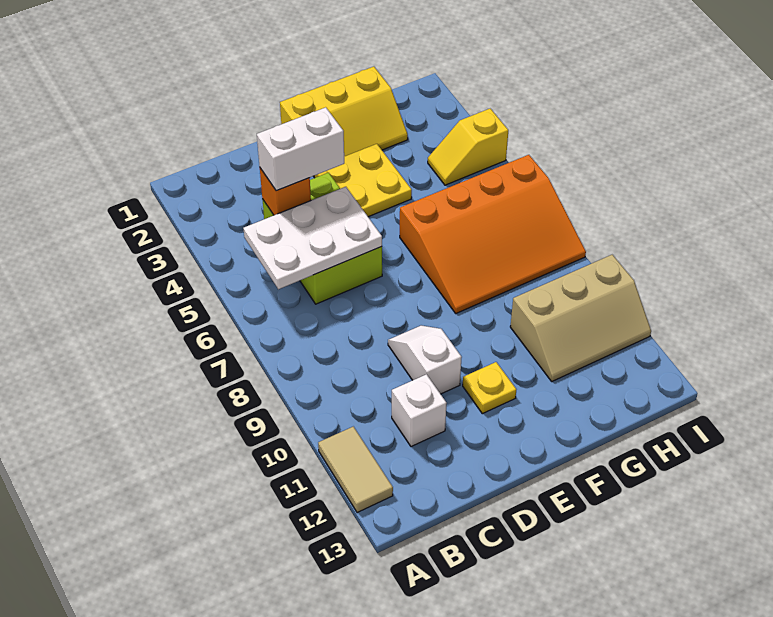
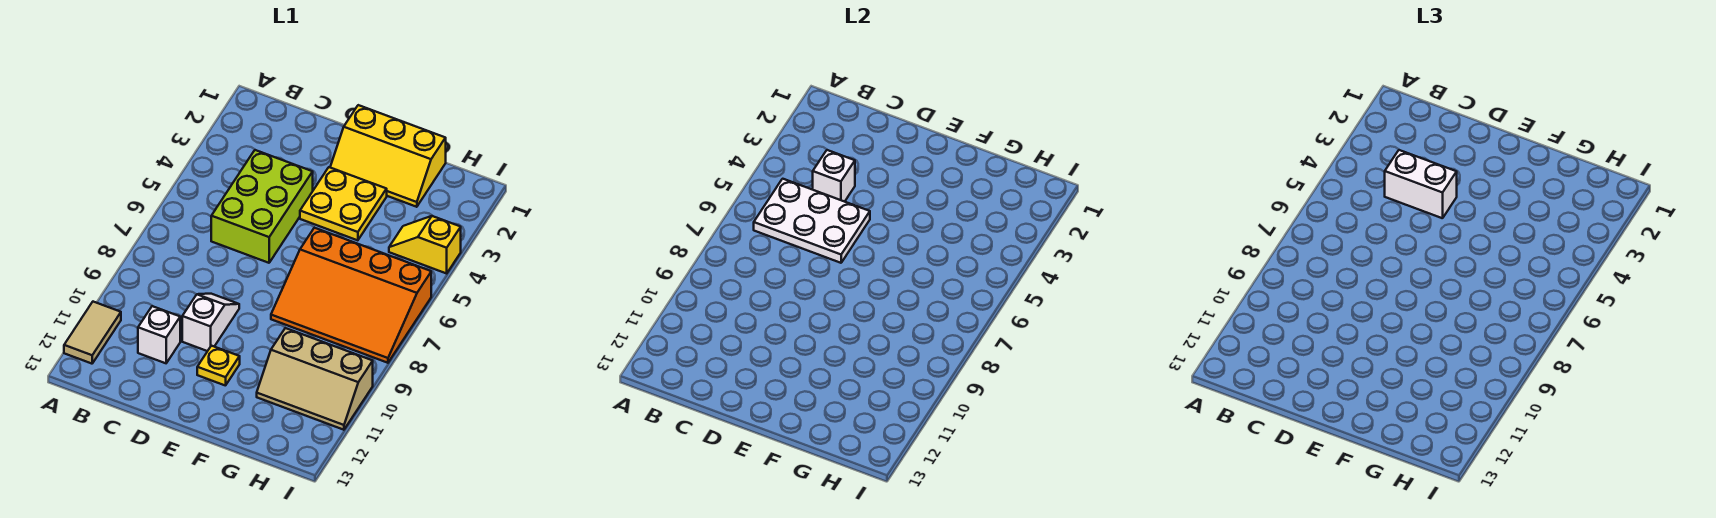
orange brick C4 level 2 -> white brick C4 level 2

